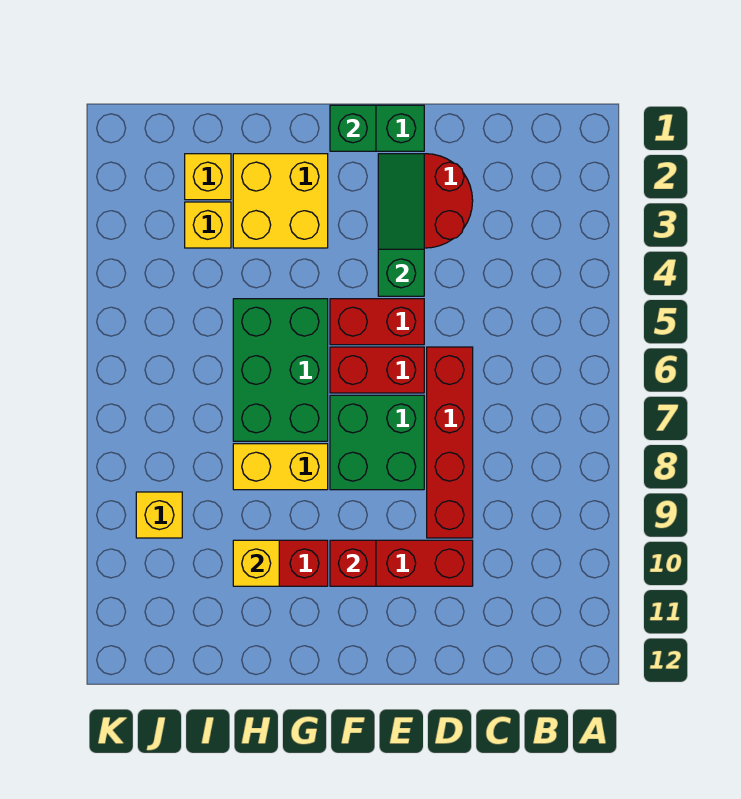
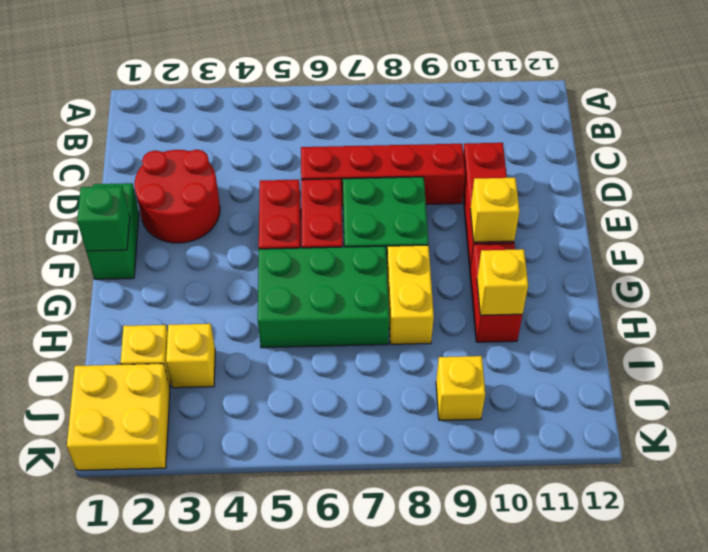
green slope E2:E4 level 2 top 4 -> none
red brick F10 level 2 -> yellow brick F10 level 2
yellow brick G2:H3 level 1 -> yellow brick J1:K2 level 1

